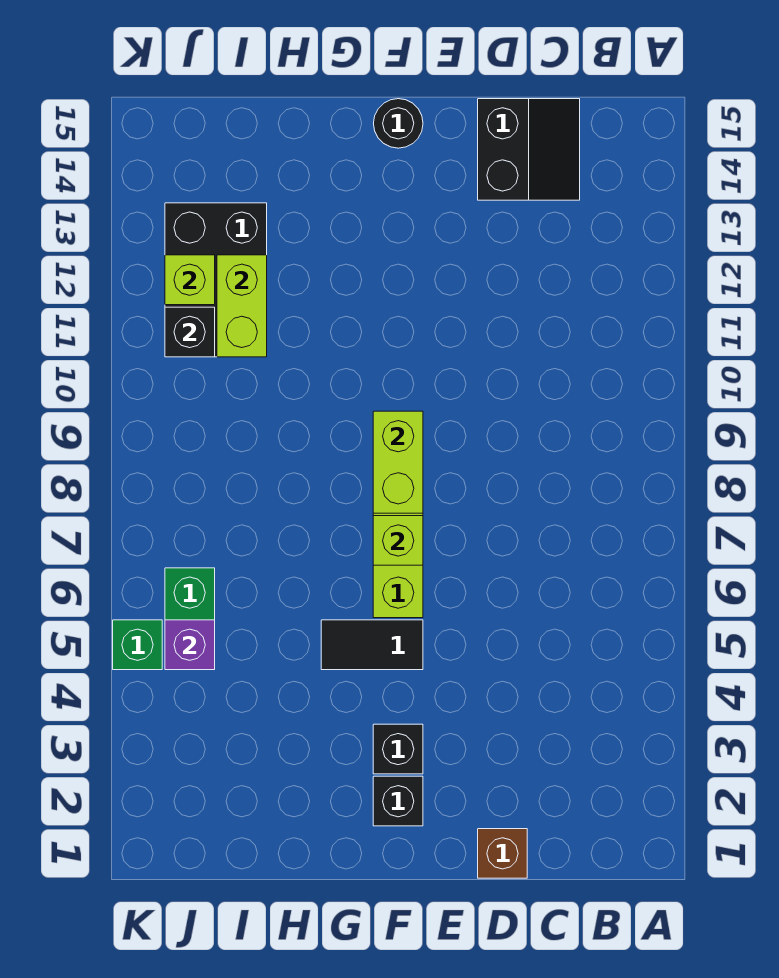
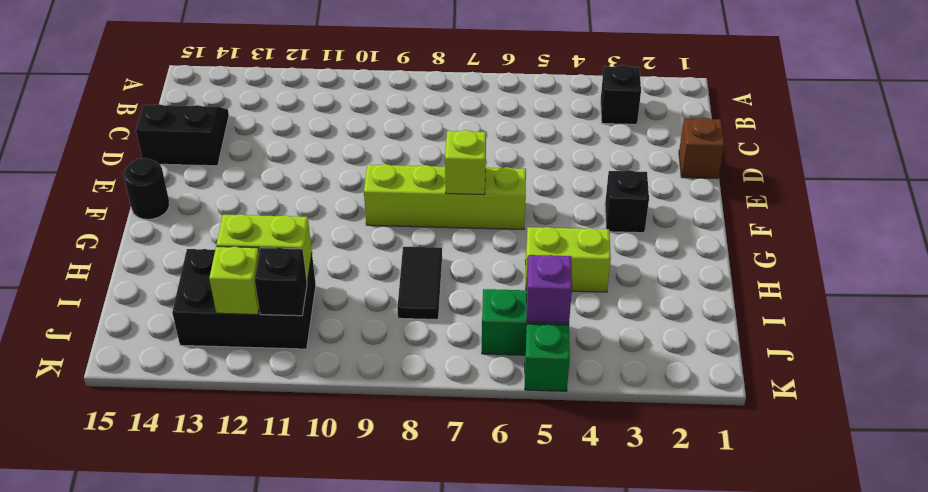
black brick F2 level 1 -> black brick B3 level 1
black tile F5:G5 level 1 -> black tile H8:I8 level 1
lime brick F8:F9 level 2 -> lime brick H4:H5 level 1

